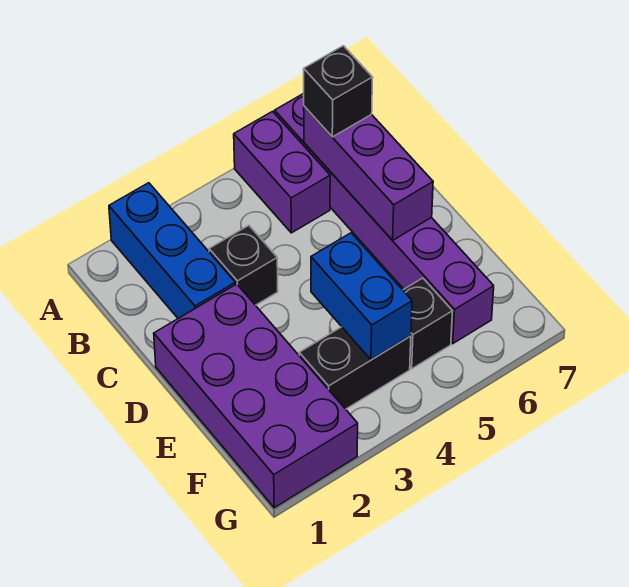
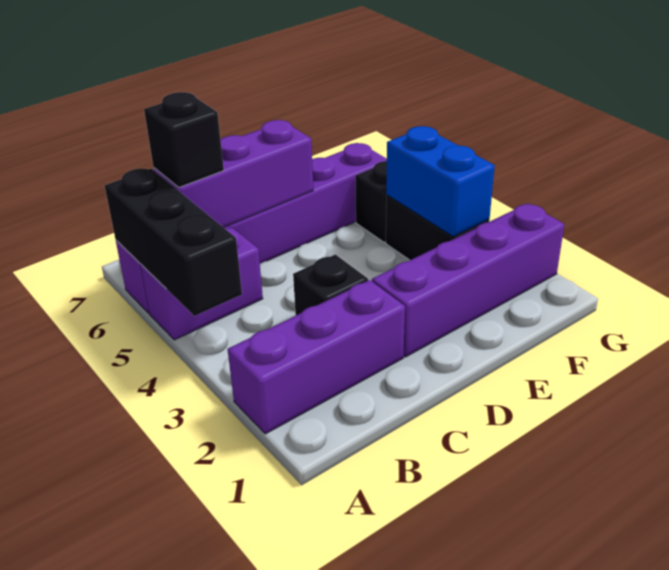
blue brick A2:C2 level 1 -> purple brick A2:C2 level 1
none -> black brick A4:A6 level 2
purple brick D1:G2 level 1 -> purple brick D2:G2 level 1
blue brick E4:F4 level 2 -> blue brick F3:F4 level 2

